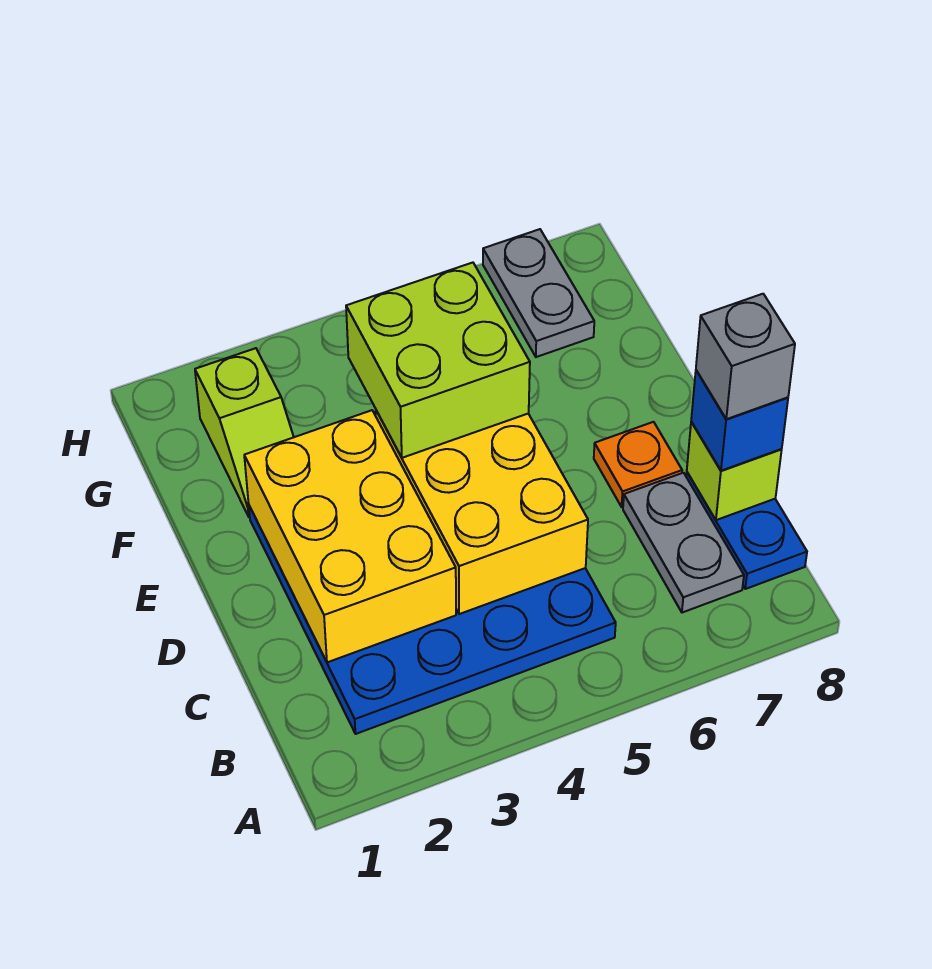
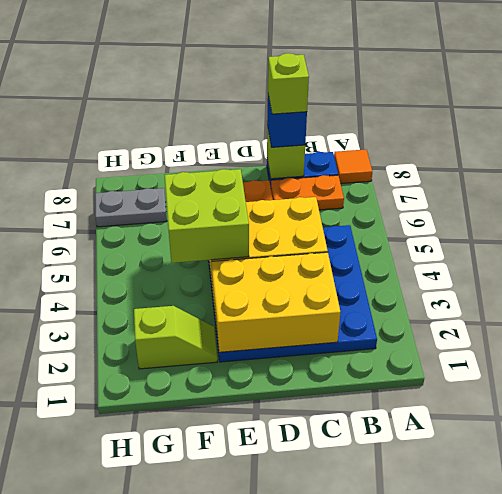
none -> orange tile A8 level 1
grey plate B7:C7 level 1 -> orange plate B7:C7 level 1
grey brick C8 level 4 -> lime brick C8 level 4

